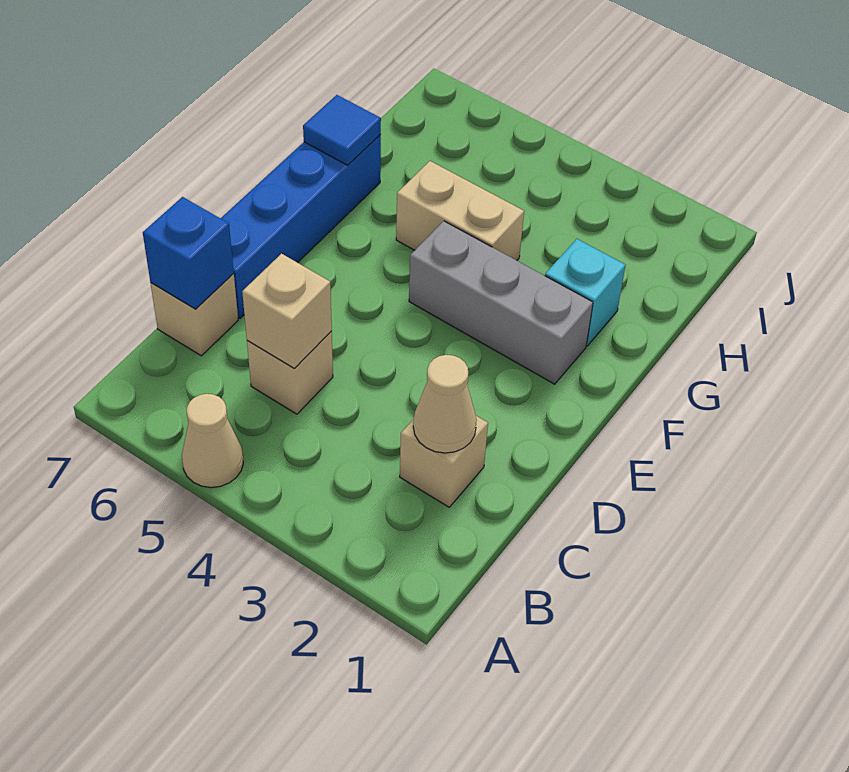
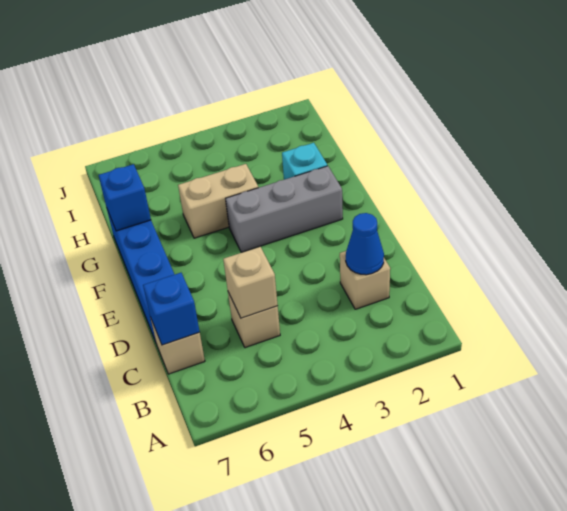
tan cone A5 level 1 -> none
tan cone C2 level 2 -> blue cone C2 level 2
blue tile G7 level 2 -> blue brick G7 level 2

